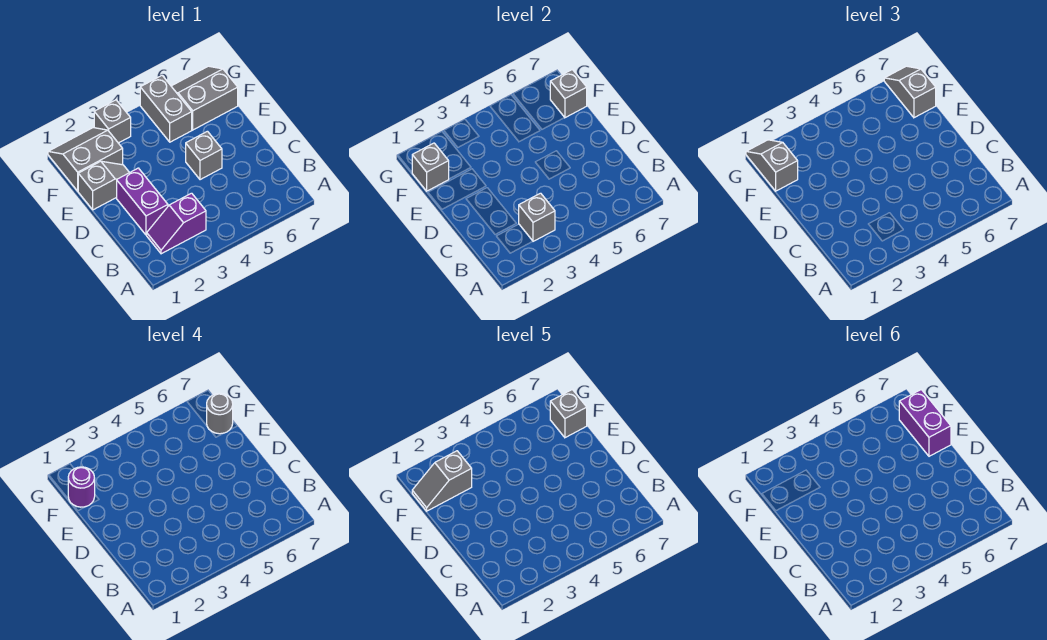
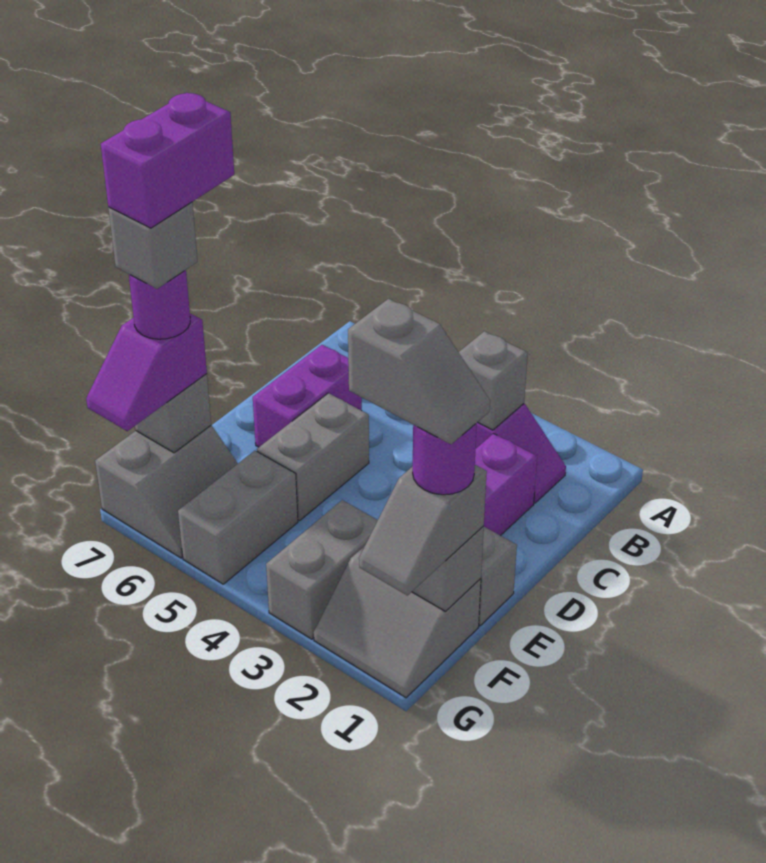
none -> purple brick C6:D6 level 1
grey brick D5 level 1 -> grey brick D5:E5 level 1
grey slope F6:G7 level 1 top F -> grey slope F6:G7 level 1 top 7
grey slope F7:G7 level 3 top F -> purple slope F7:G7 level 3 top F
grey round brick F7 level 4 -> purple round brick F7 level 4
grey brick G3 level 1 -> grey brick F3:G3 level 1

